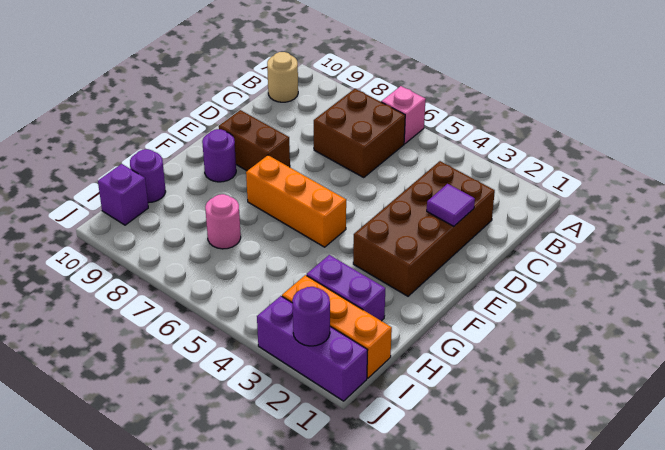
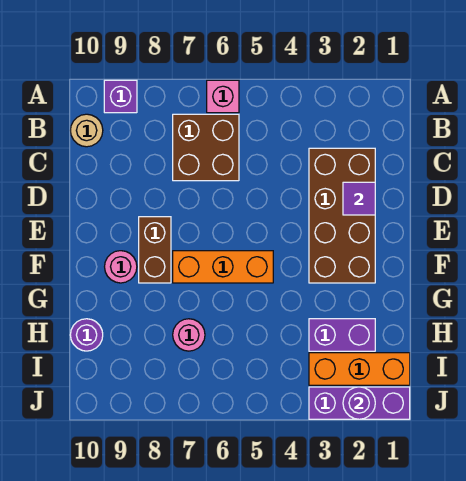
brown brick E8:E9 level 1 -> brown brick E8:F8 level 1
purple round brick F9 level 1 -> pink round brick F9 level 1
purple brick I10 level 1 -> purple brick A9 level 1

